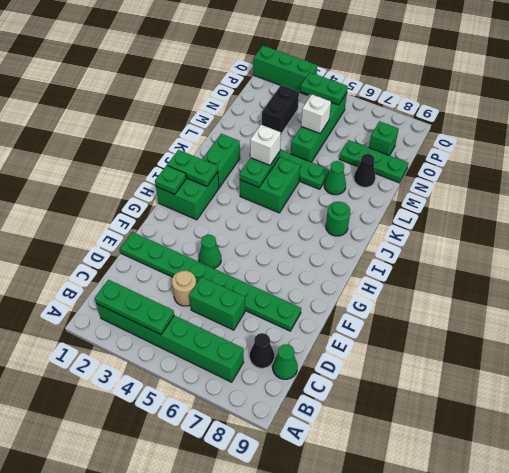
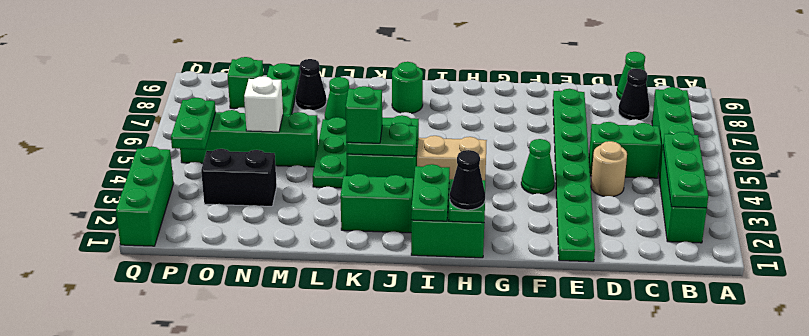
green brick D5:D6 level 1 -> green brick C5:D5 level 1
none -> black cone H1 level 3
none -> tan brick H4:I4 level 1
white brick K4 level 3 -> green brick K4 level 3

